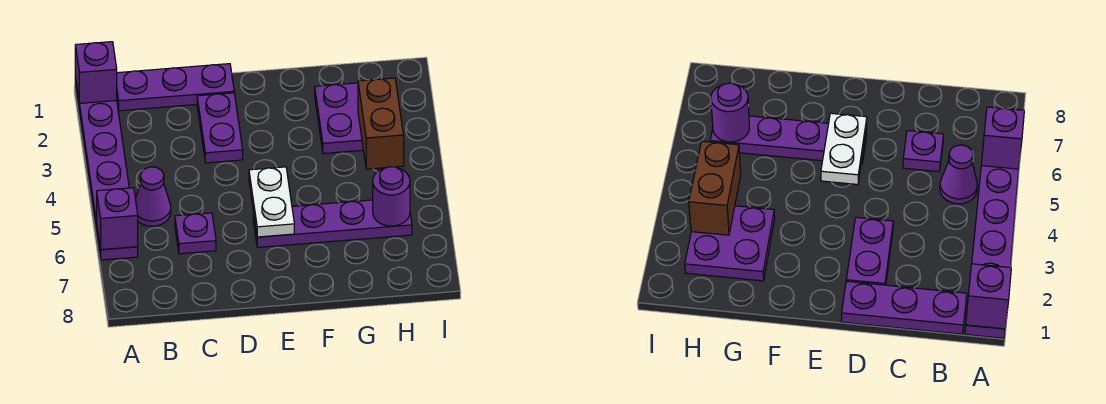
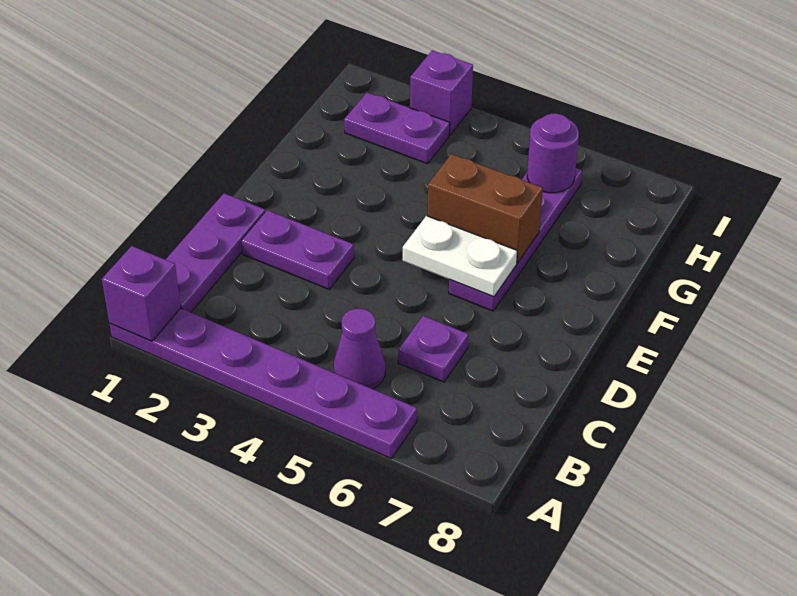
purple brick A6 level 2 -> purple brick I3 level 1
purple plate G2:H3 level 1 -> purple plate H2:H3 level 1
brown brick H3:H4 level 2 -> brown brick F5:F6 level 2

